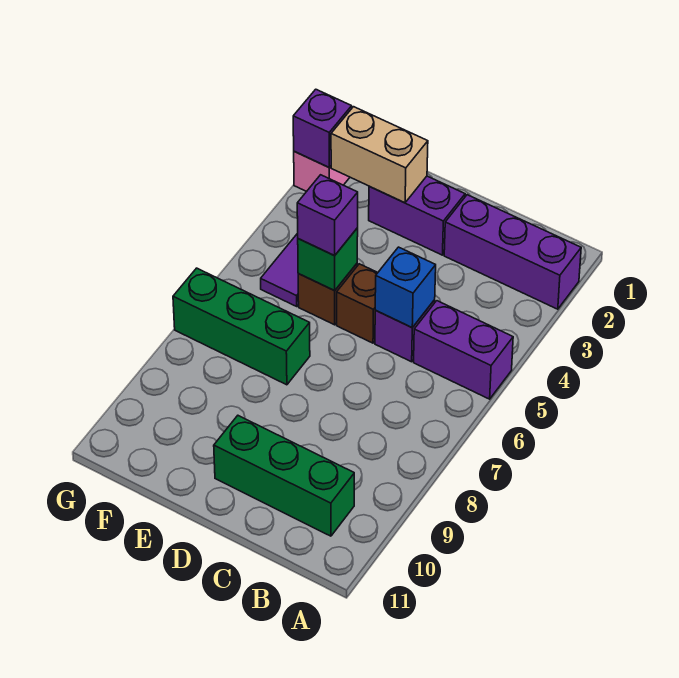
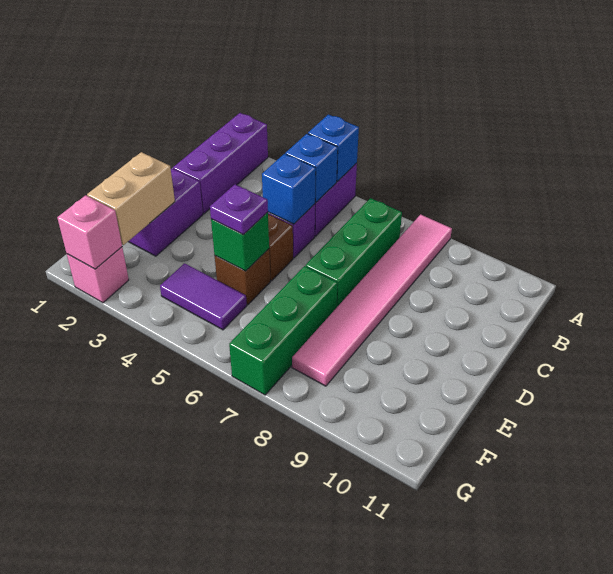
none -> blue brick A5 level 2
none -> pink tile A8:F8 level 1
none -> blue brick B5 level 2
green brick B10:D10 level 1 -> green brick B7:D7 level 1
purple brick E5 level 3 -> purple plate E5 level 3
purple brick G2 level 2 -> pink brick G2 level 2

